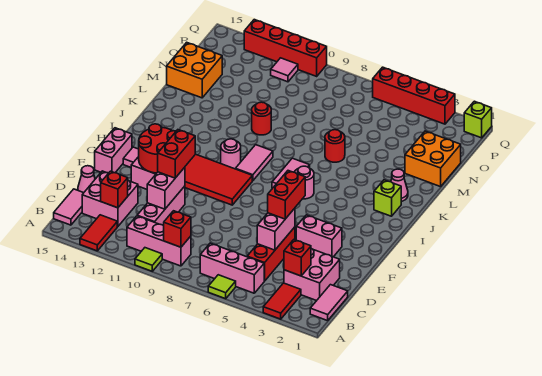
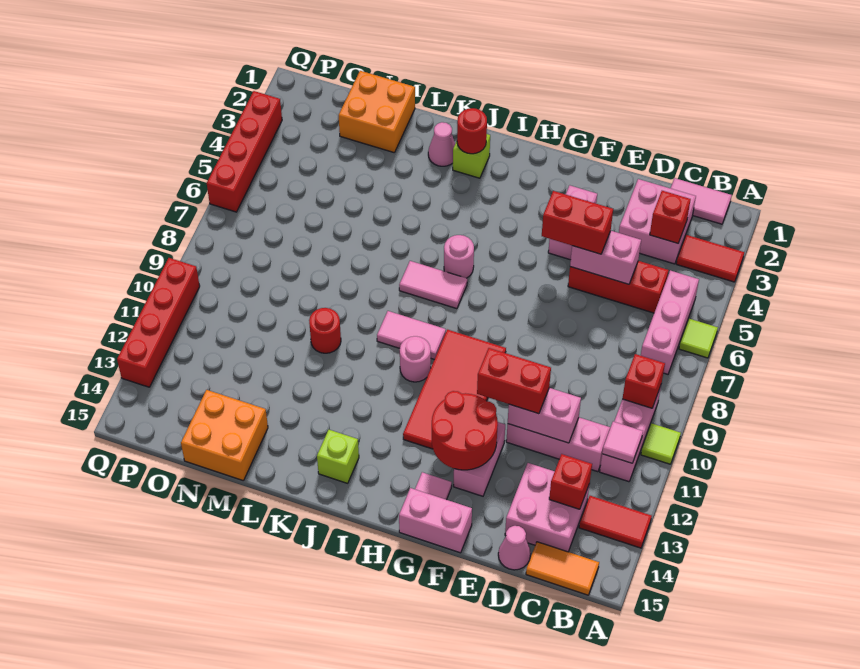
pink tile B15:C15 level 1 -> orange tile B15:C15 level 1
red round brick L6 level 1 -> red round brick J2 level 2
pink tile P11 level 1 -> pink tile B11 level 2
lime brick Q1 level 1 -> lime brick J14 level 1

